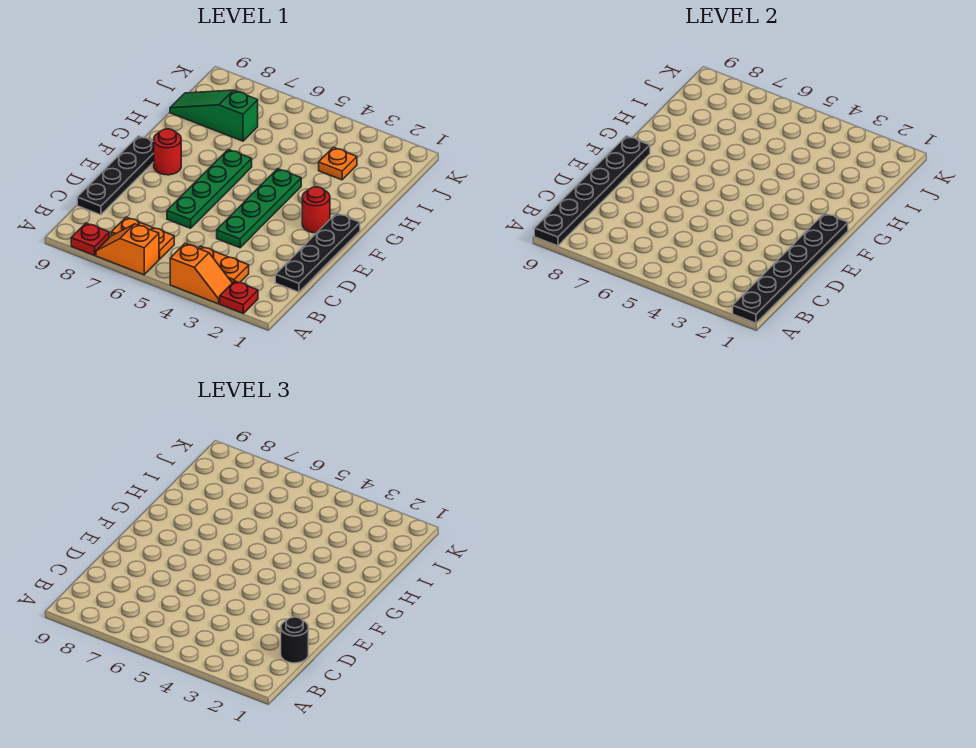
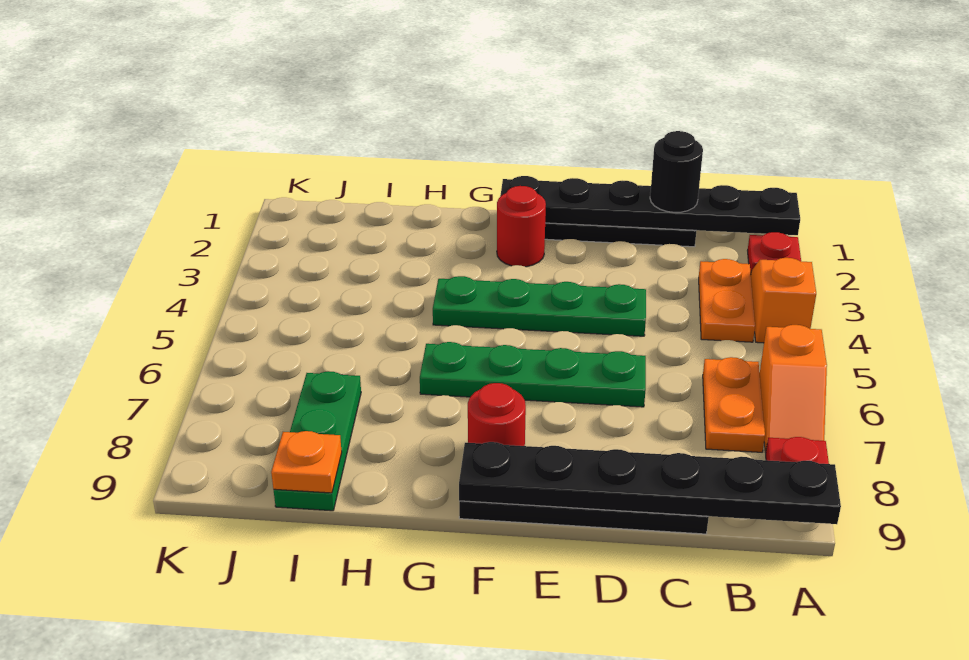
orange plate I3 level 1 -> orange plate I9 level 2
green slope I7:I9 level 1 top 7 -> green plate I7:I9 level 1

